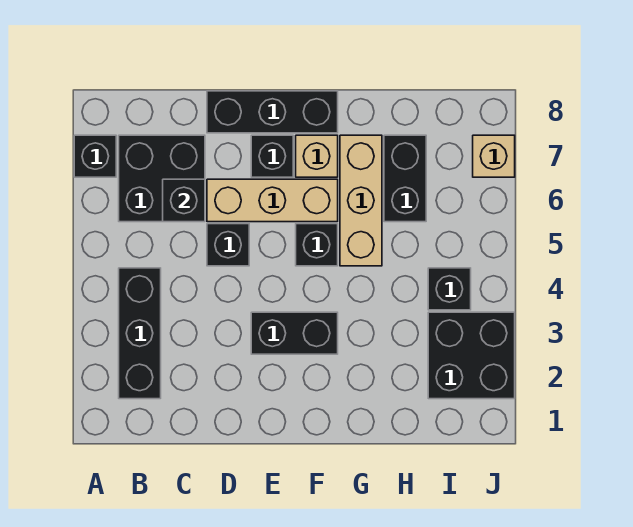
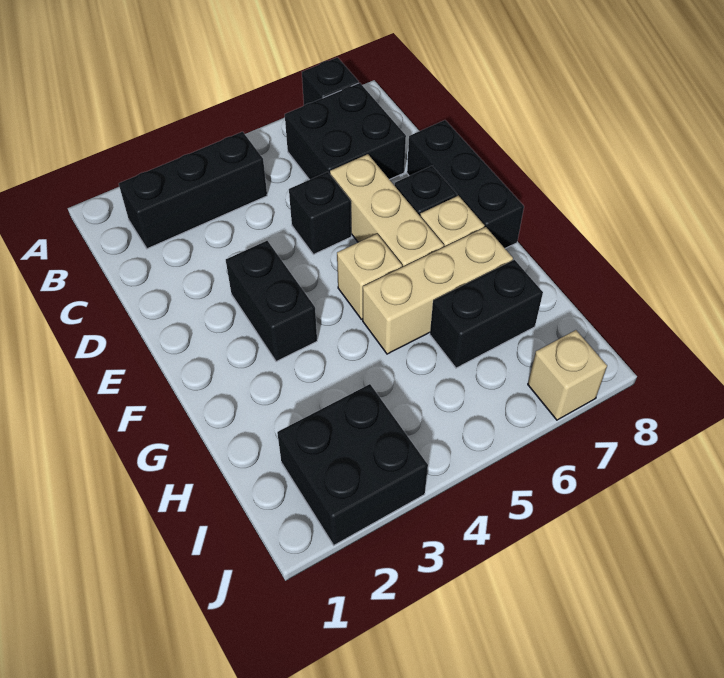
black brick C6 level 2 -> none
black brick F5 level 1 -> tan brick F5 level 1
black brick I4 level 1 -> none

